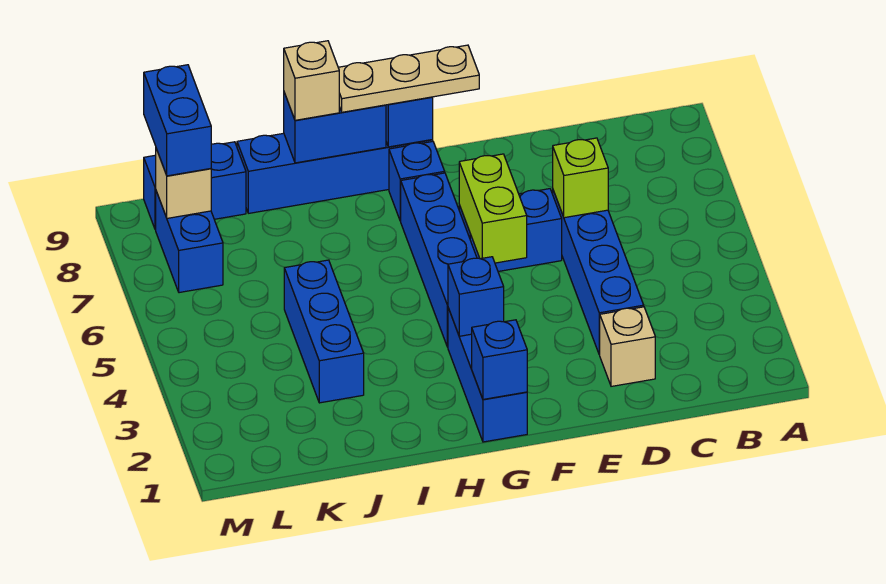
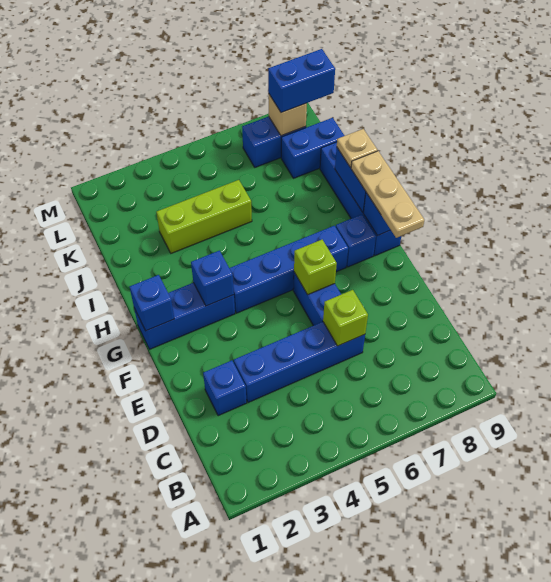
tan brick D2 level 1 -> blue brick D2 level 1
lime brick F5:F6 level 2 -> lime brick F6 level 2
tan brick I9 level 3 -> tan plate I9 level 3
blue brick J3:J5 level 1 -> lime brick J3:J5 level 1
blue brick K9:L9 level 1 -> blue brick K8:K9 level 1

